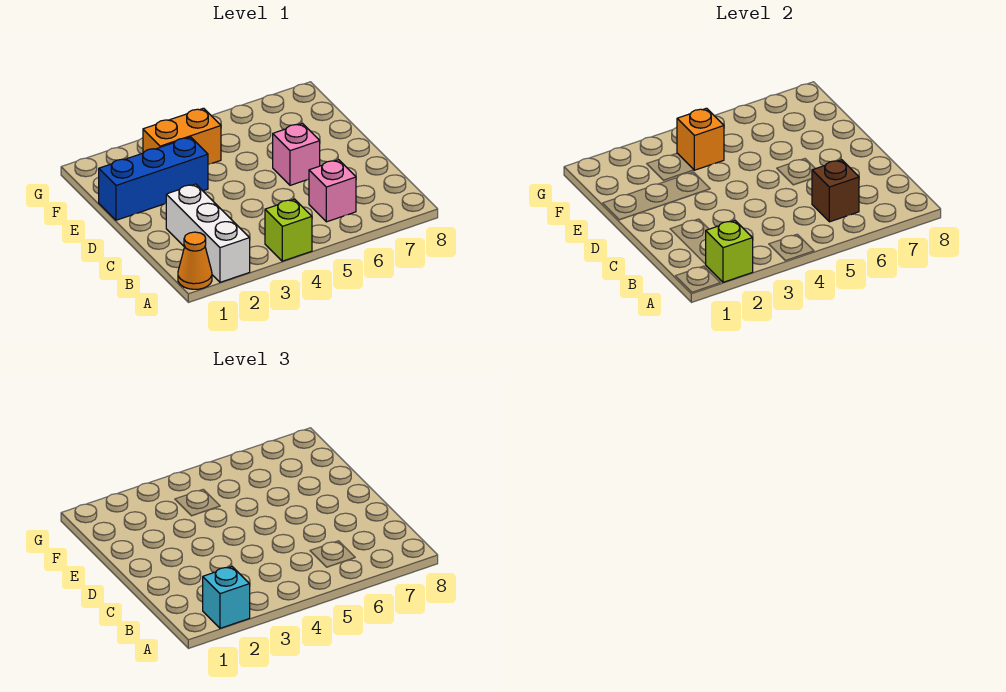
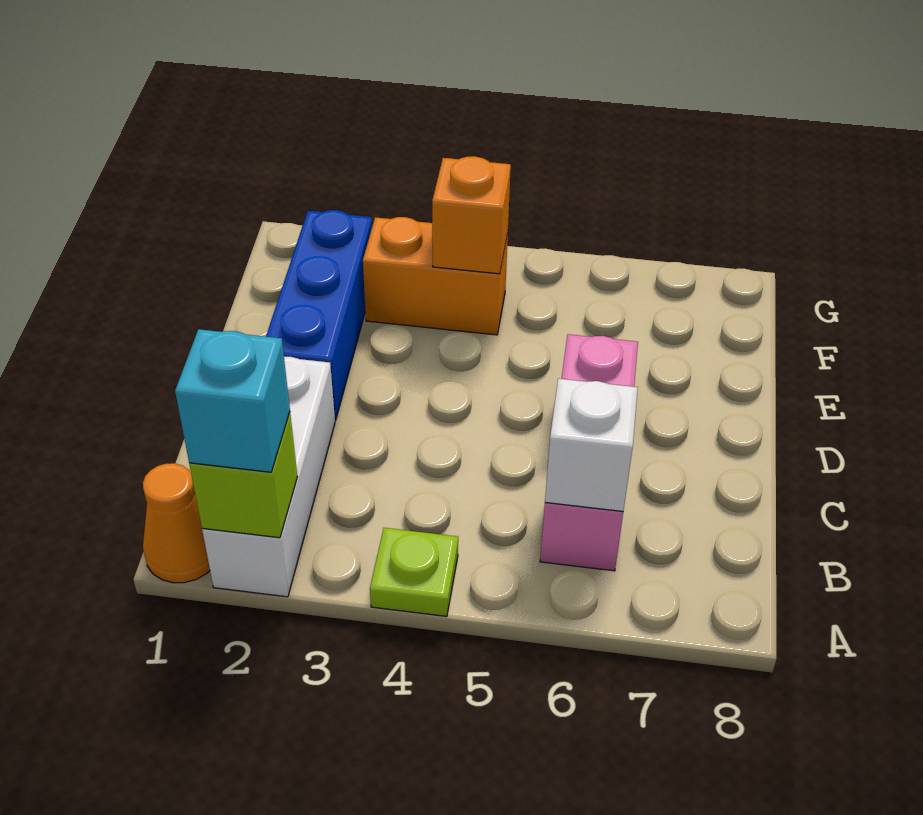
lime brick A4 level 1 -> lime plate A4 level 1
brown brick B6 level 2 -> white brick B6 level 2
blue brick E1:E3 level 1 -> blue brick D2:F2 level 1

